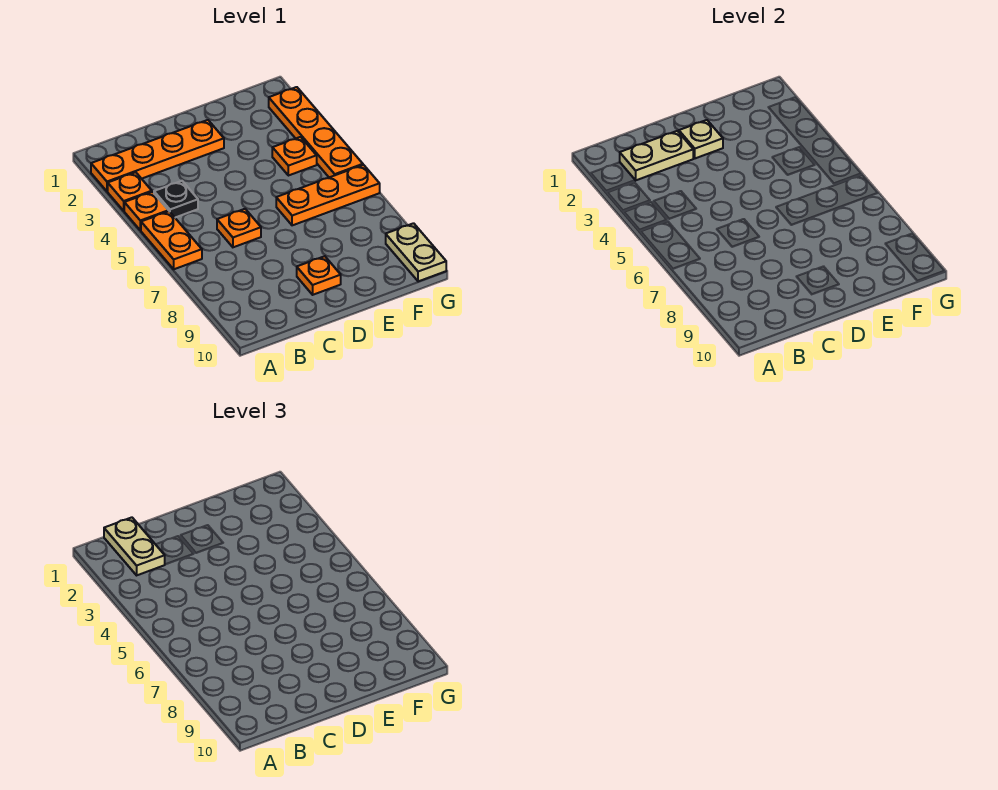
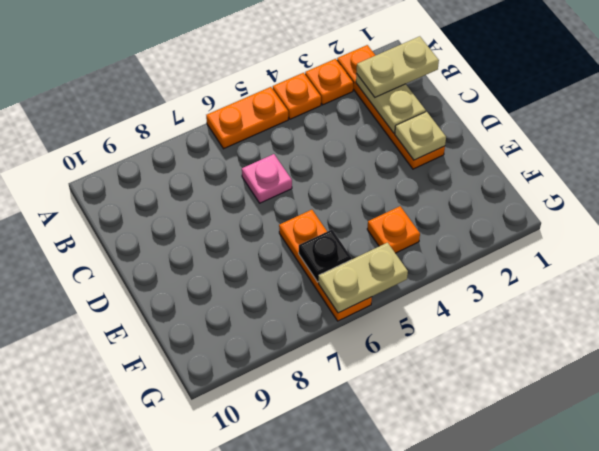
black plate B4 level 1 -> black plate F6 level 2
orange plate C6 level 1 -> pink plate C6 level 1
orange plate D9 level 1 -> none
orange plate G2:G5 level 1 -> none
tan plate G9:G10 level 1 -> tan plate G5:G6 level 2

